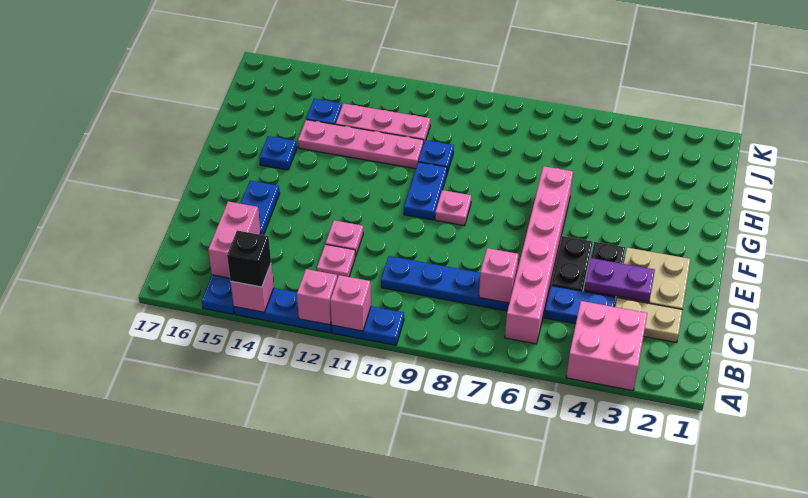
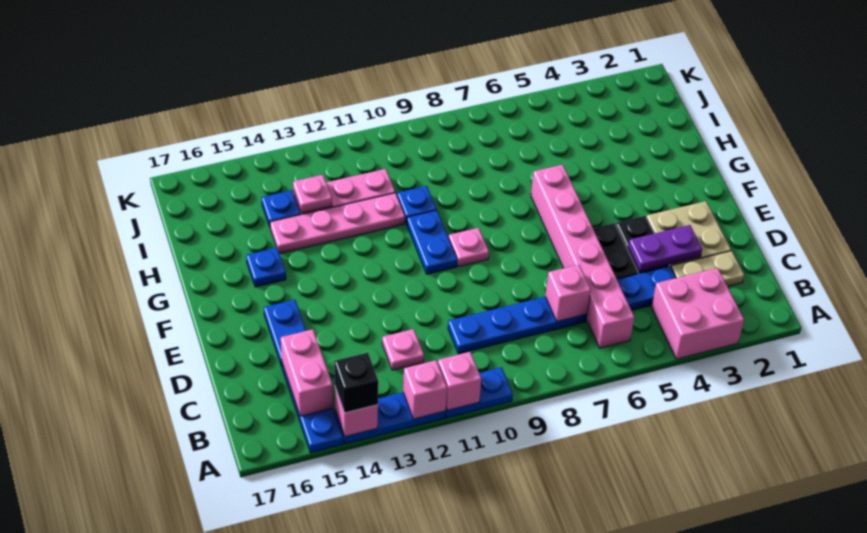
pink plate D12 level 1 -> pink plate I13 level 2

